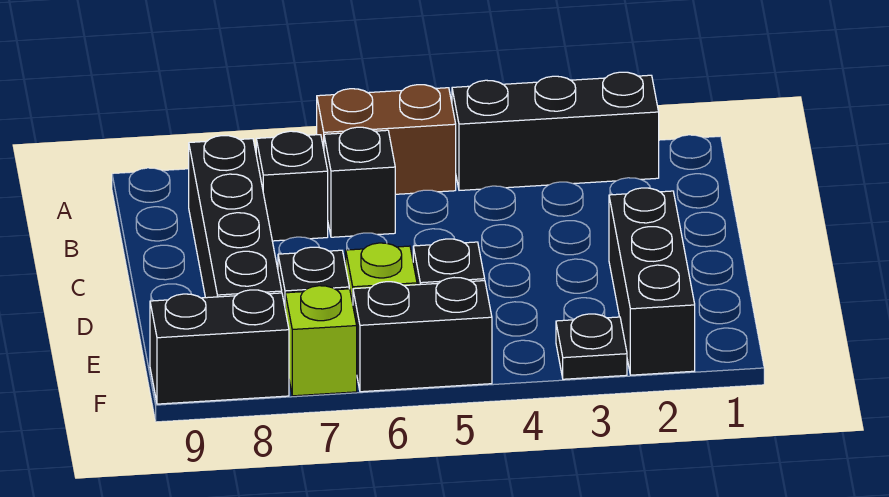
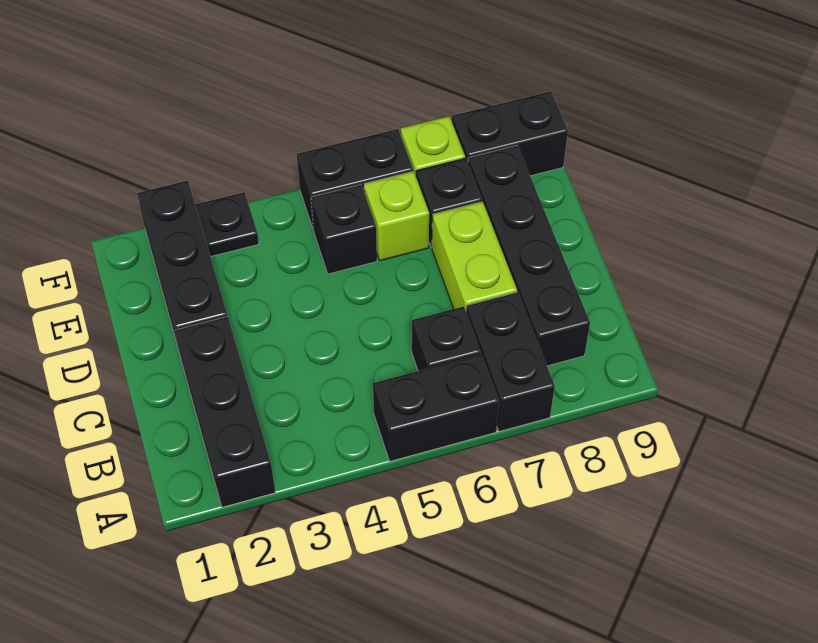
black brick A2:A4 level 1 -> black brick A2:C2 level 1
brown brick A5:A6 level 1 -> black brick A5:A6 level 1
black brick B7 level 1 -> black brick A7:B7 level 1
none -> lime brick C7:D7 level 1

